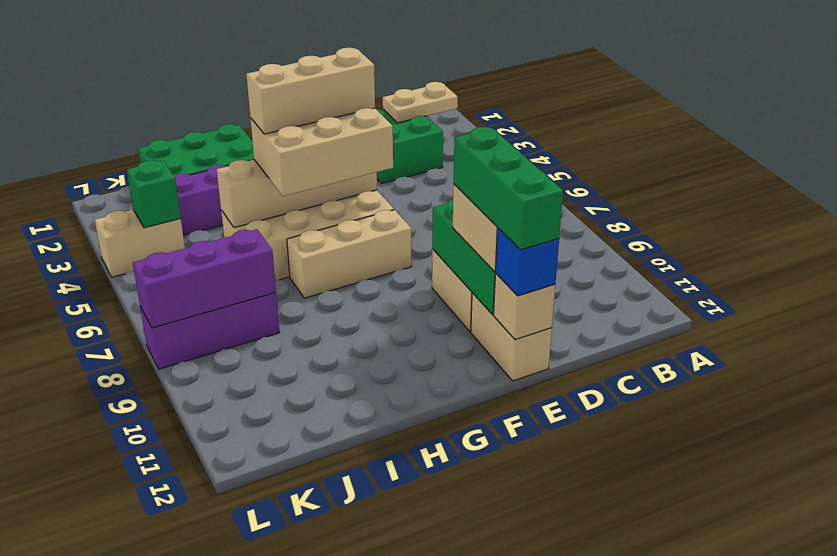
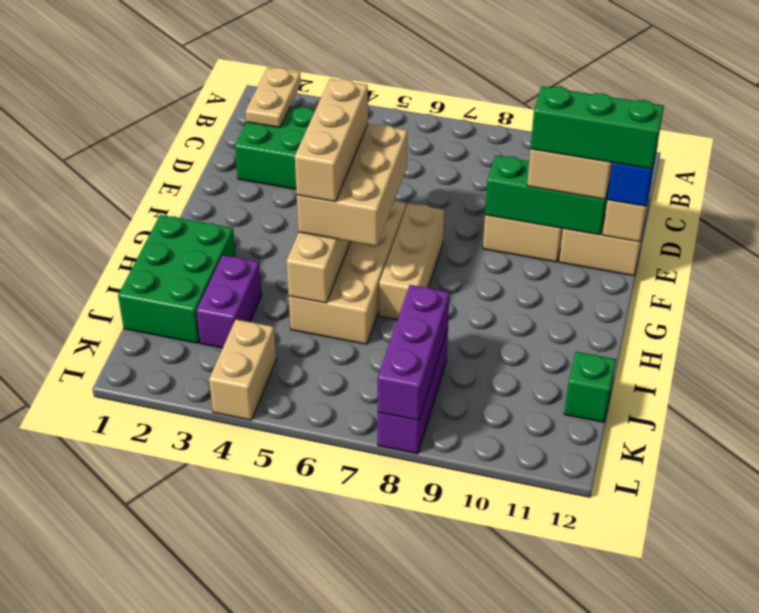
green brick K4 level 2 -> green brick J12 level 1

